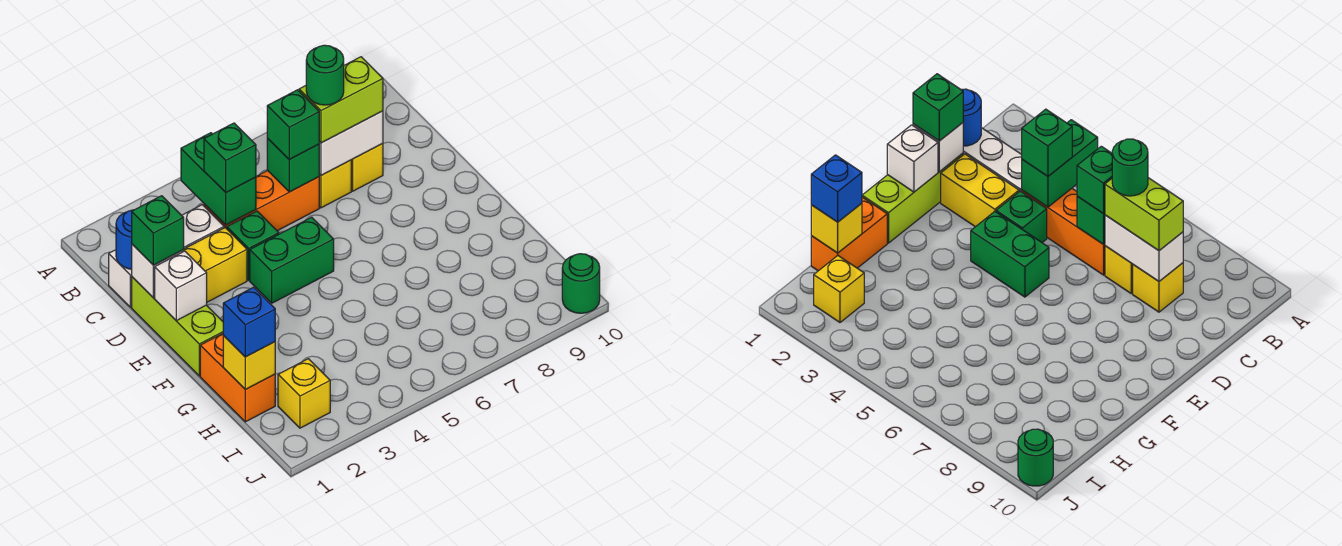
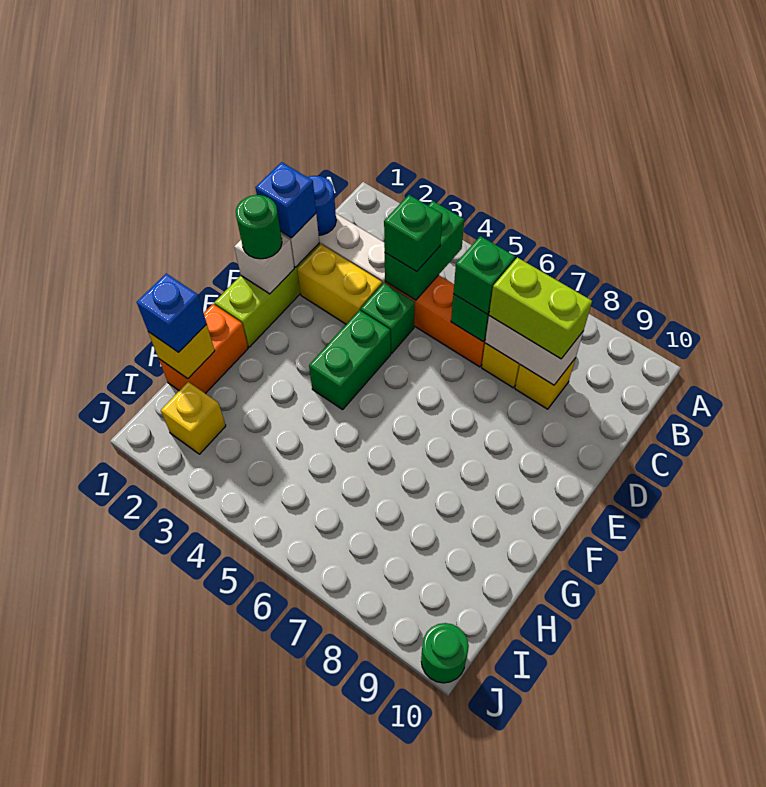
green round brick C7 level 4 -> green round brick E1 level 3
green brick D1 level 3 -> blue brick D1 level 3
green brick E4:E5 level 1 -> green brick E4:F4 level 1

